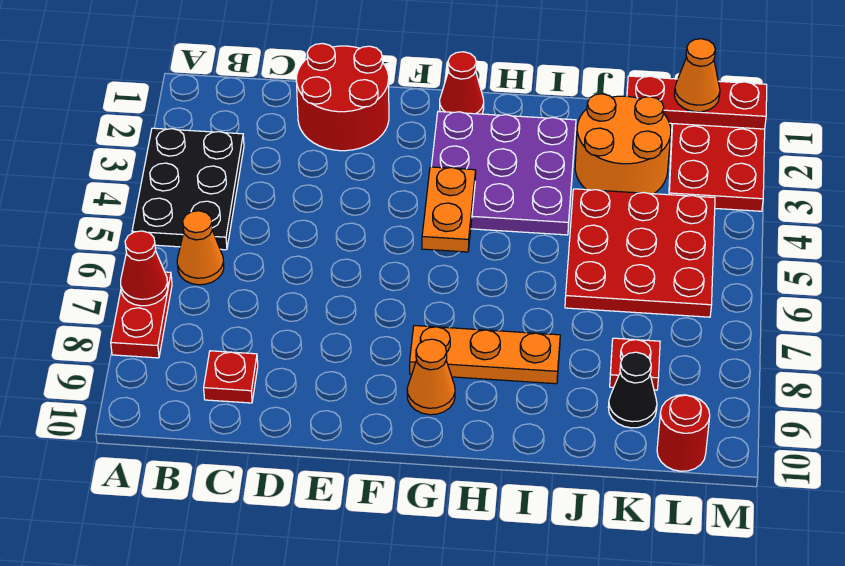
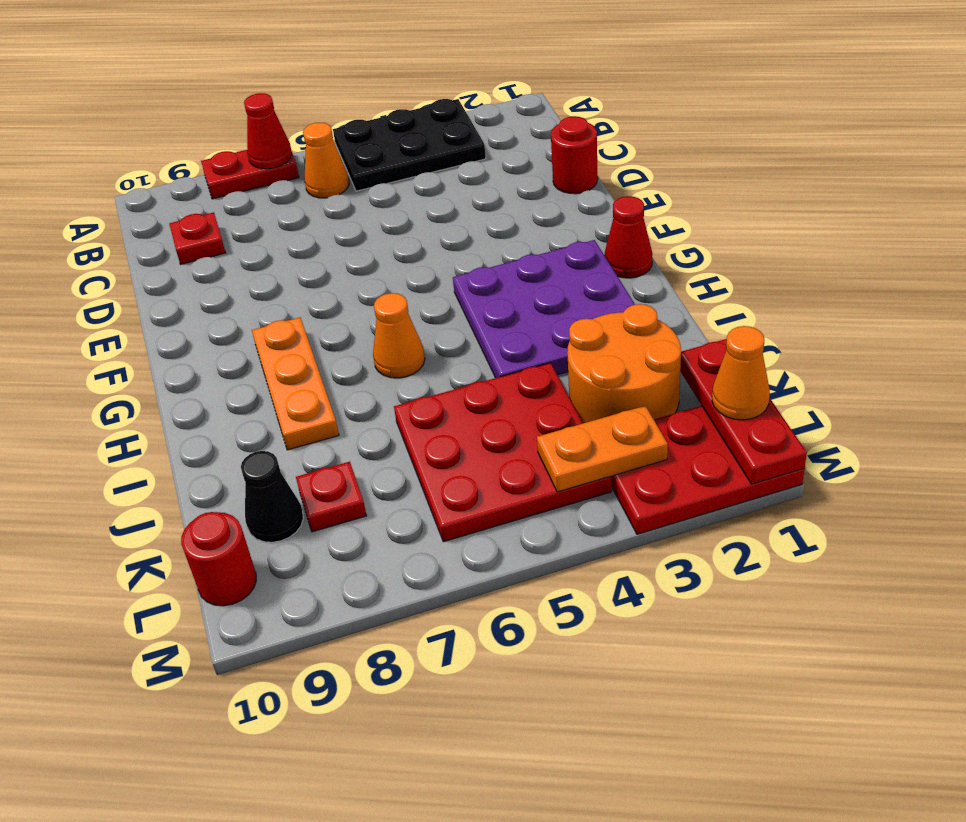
red round brick D1:E2 level 1 -> red round brick D1 level 1
orange plate G4:G5 level 2 -> orange plate L3:L4 level 2
orange cone G9 level 1 -> orange cone H6 level 1

